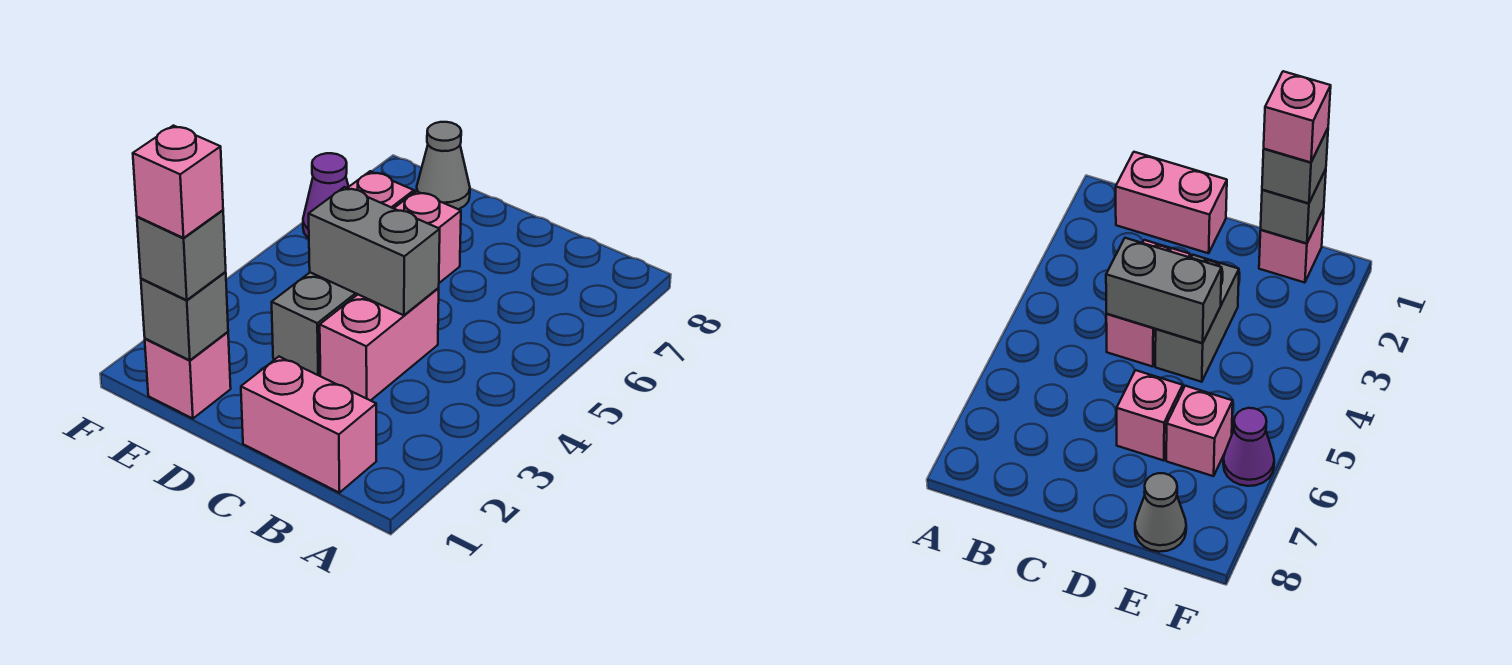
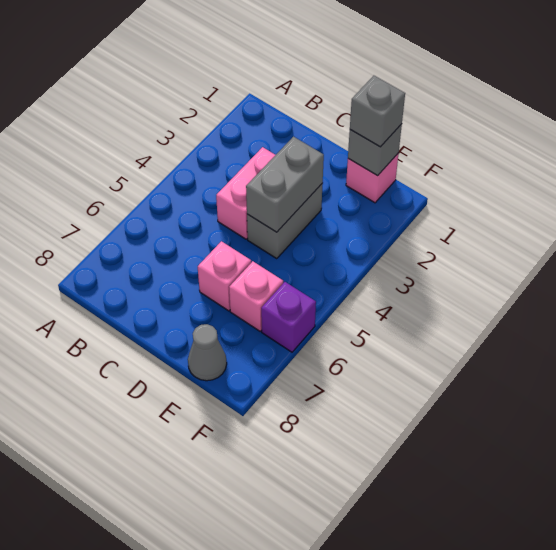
pink brick B1:C1 level 1 -> none
grey brick C4:D4 level 2 -> grey brick D3:D4 level 2
pink brick E1 level 4 -> none
purple cone F6 level 1 -> purple brick F6 level 1

